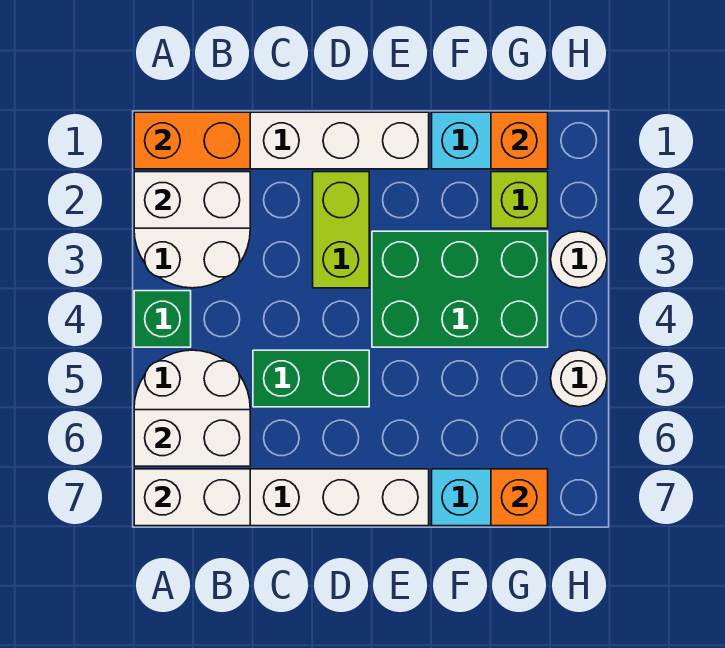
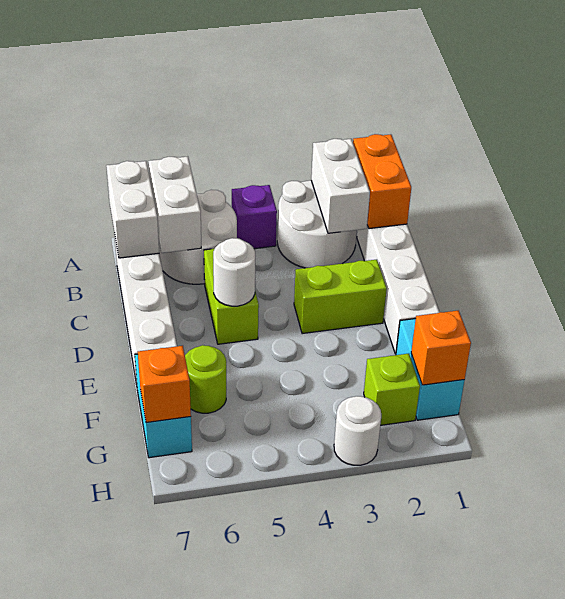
green brick A4 level 1 -> purple brick A4 level 1
green brick C5:D5 level 1 -> lime brick C5:D5 level 1
green brick E3:G4 level 1 -> none
none -> lime round brick F6 level 1
white round brick H5 level 1 -> white round brick D5 level 2

